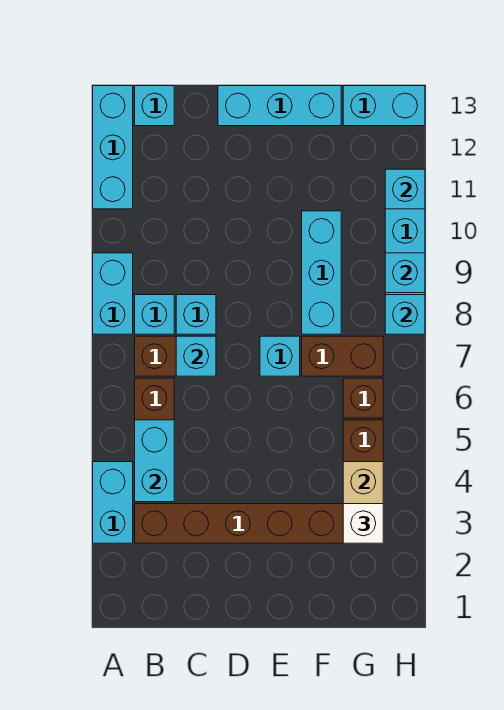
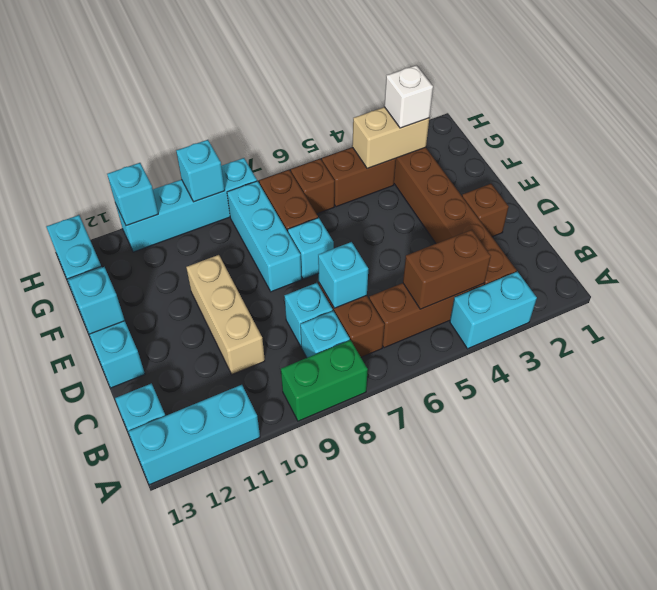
cyan brick A8:A9 level 1 -> green brick A8:A9 level 1
cyan brick B4:B5 level 2 -> brown brick B4:B5 level 2
none -> tan brick C10:E10 level 1
none -> brown brick D2 level 1
cyan brick F8:F10 level 1 -> cyan brick E8:G8 level 1
cyan brick H8 level 2 -> cyan brick E13 level 2

